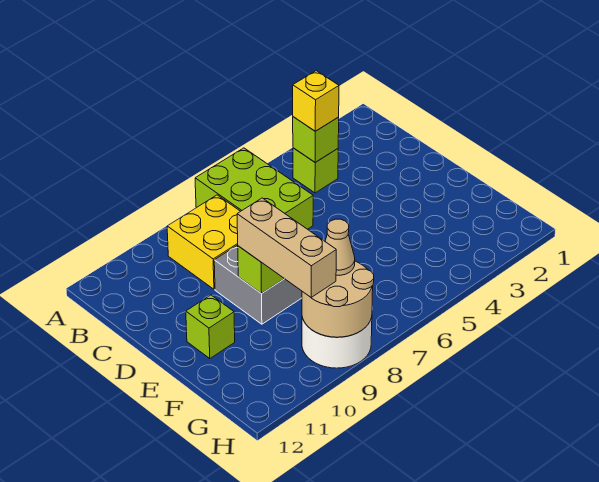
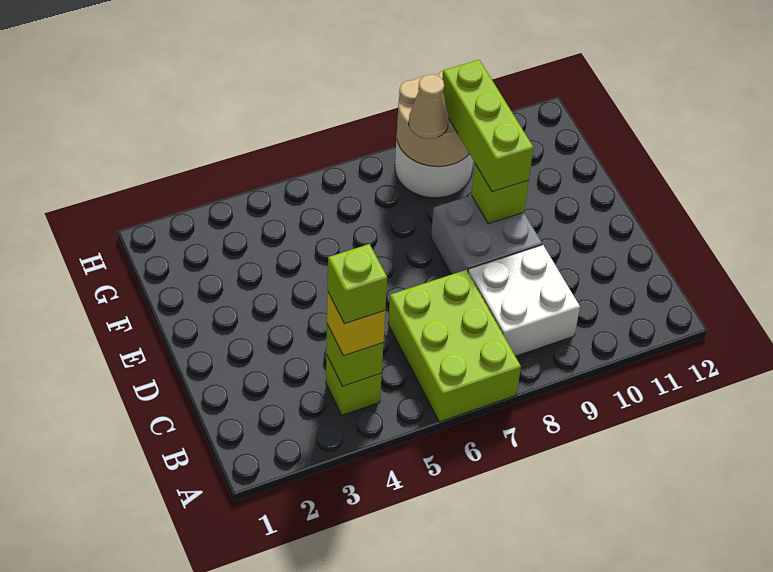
yellow brick B8:C9 level 1 -> white brick B8:C9 level 1
tan brick E9:G9 level 3 -> lime brick E9:G9 level 3
lime brick E11 level 1 -> lime brick B4 level 4

